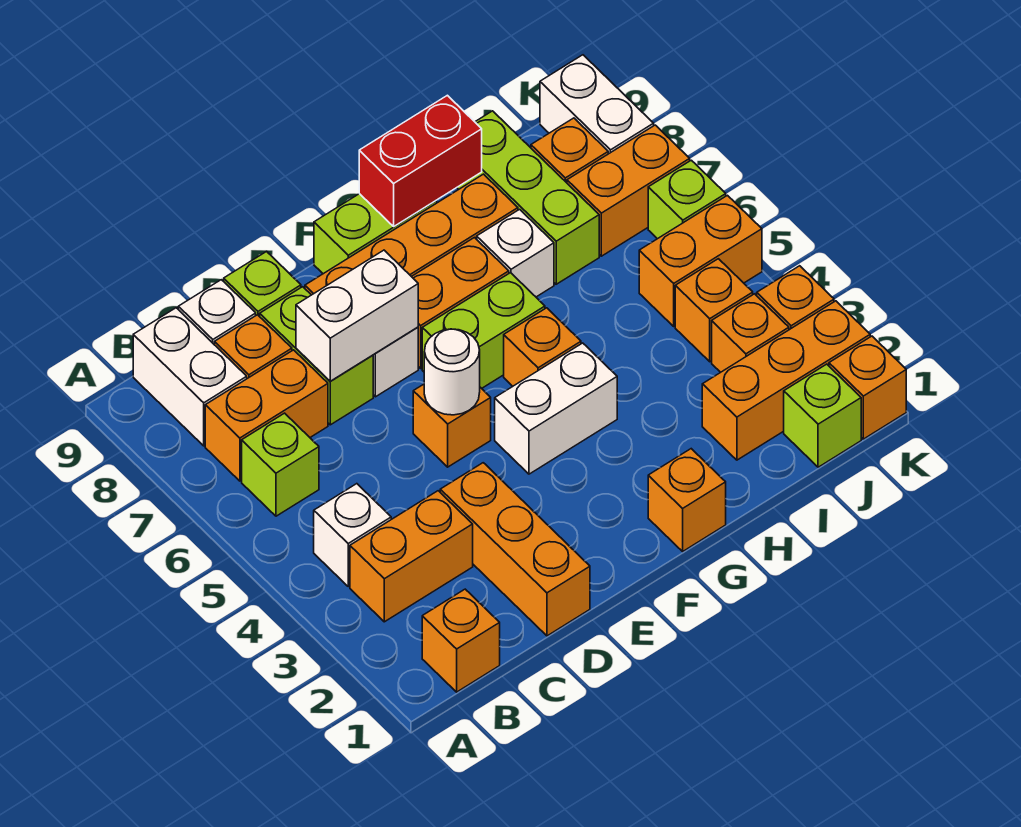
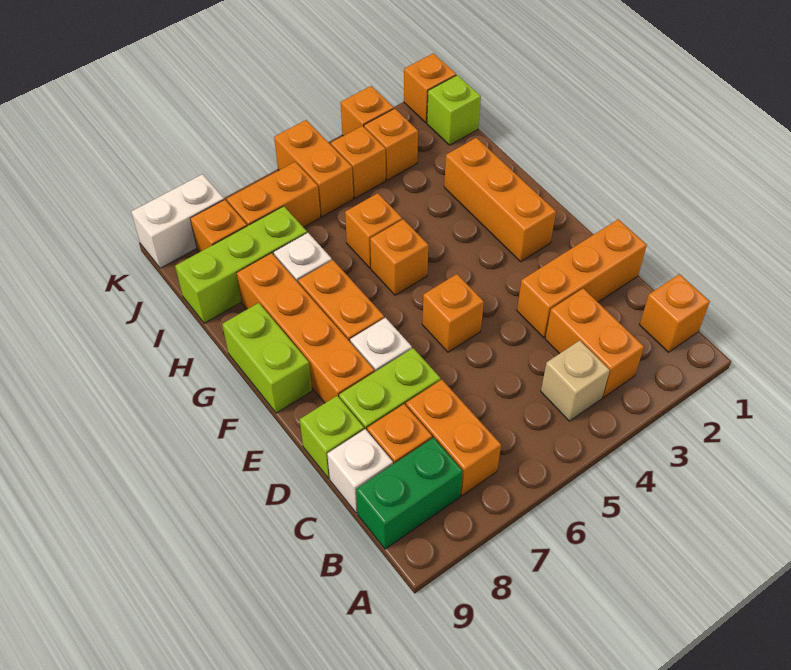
white brick B4 level 1 -> tan brick B4 level 1
lime brick B6 level 1 -> none
white brick B8:B9 level 1 -> green brick B8:B9 level 1
white brick D7:E7 level 2 -> none
white round brick E5 level 2 -> none
white brick F4:G4 level 1 -> none
lime brick F6:G6 level 1 -> none
orange brick G1 level 1 -> orange brick H5 level 1
red brick G9:H9 level 2 -> none
orange brick I2:K2 level 1 -> orange brick F2:H2 level 1
orange brick J7:K7 level 1 -> orange brick J6:J7 level 1
lime brick K6 level 1 -> none

